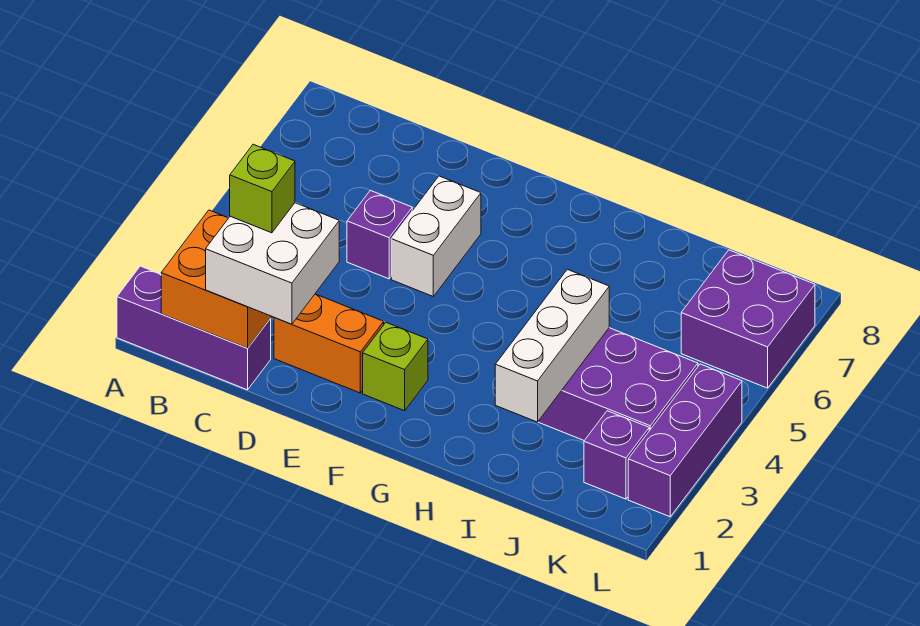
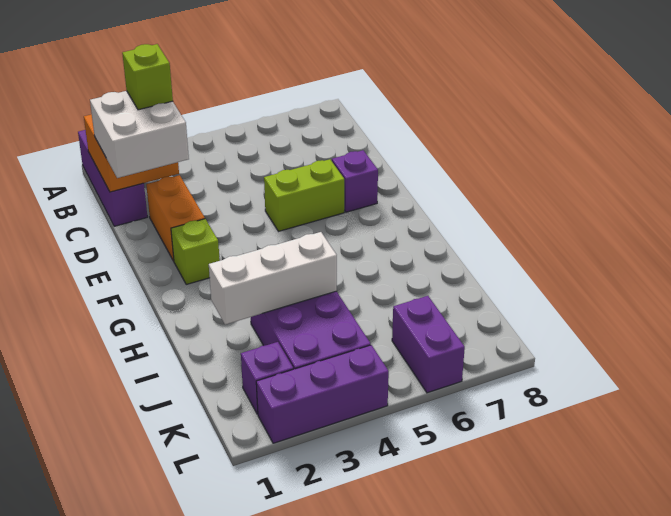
purple brick D5 level 1 -> purple brick E7 level 1
white brick E5:E6 level 1 -> lime brick E5:E6 level 1
purple brick K6:L7 level 1 -> purple brick K6:L6 level 1

